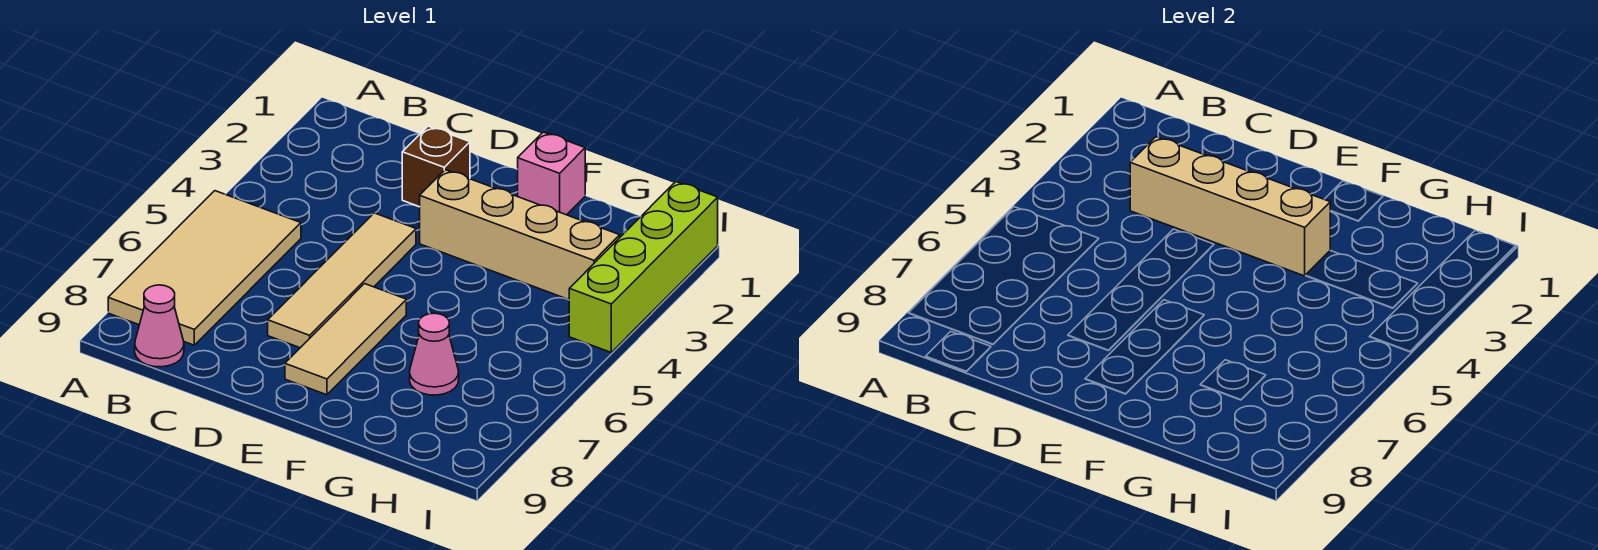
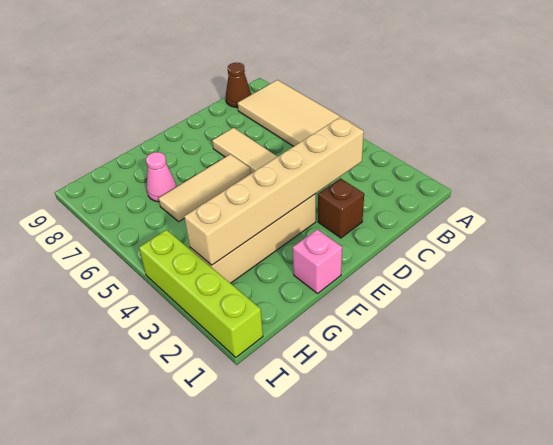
pink cone B9 level 1 -> brown cone B9 level 1
tan brick C3:F3 level 2 -> tan brick C3:H3 level 2
tan tile E6:E8 level 1 -> tan tile E6:G6 level 1

